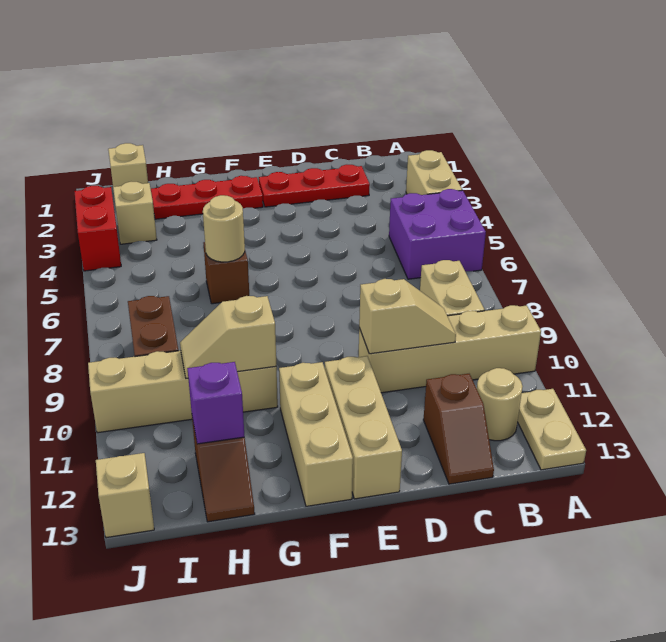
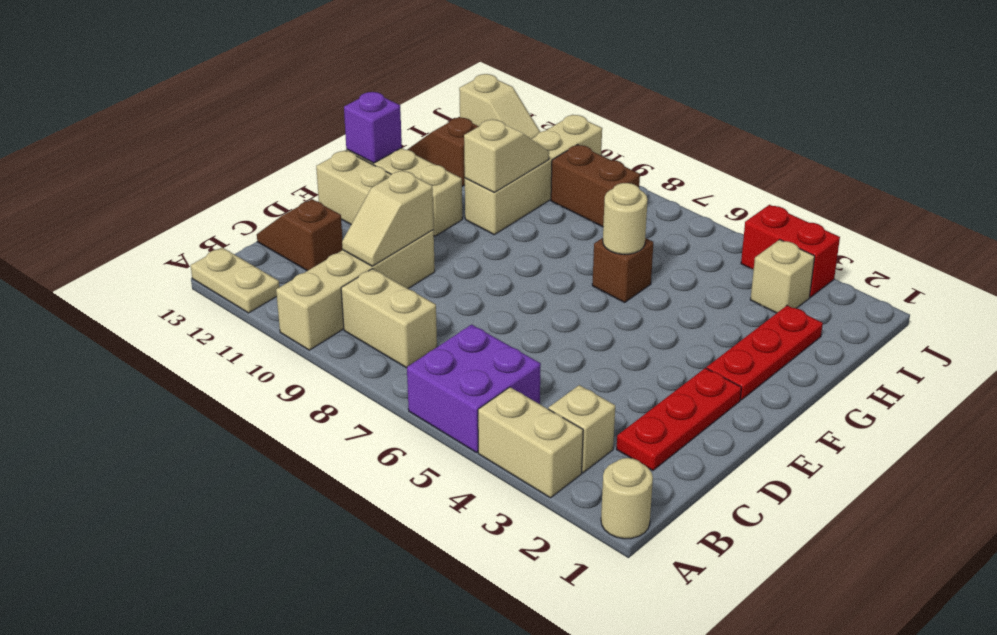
tan round brick B12 level 1 -> tan round brick A1 level 1
purple brick H12 level 2 -> purple brick F13 level 2
tan brick I1 level 1 -> tan brick B3 level 1

